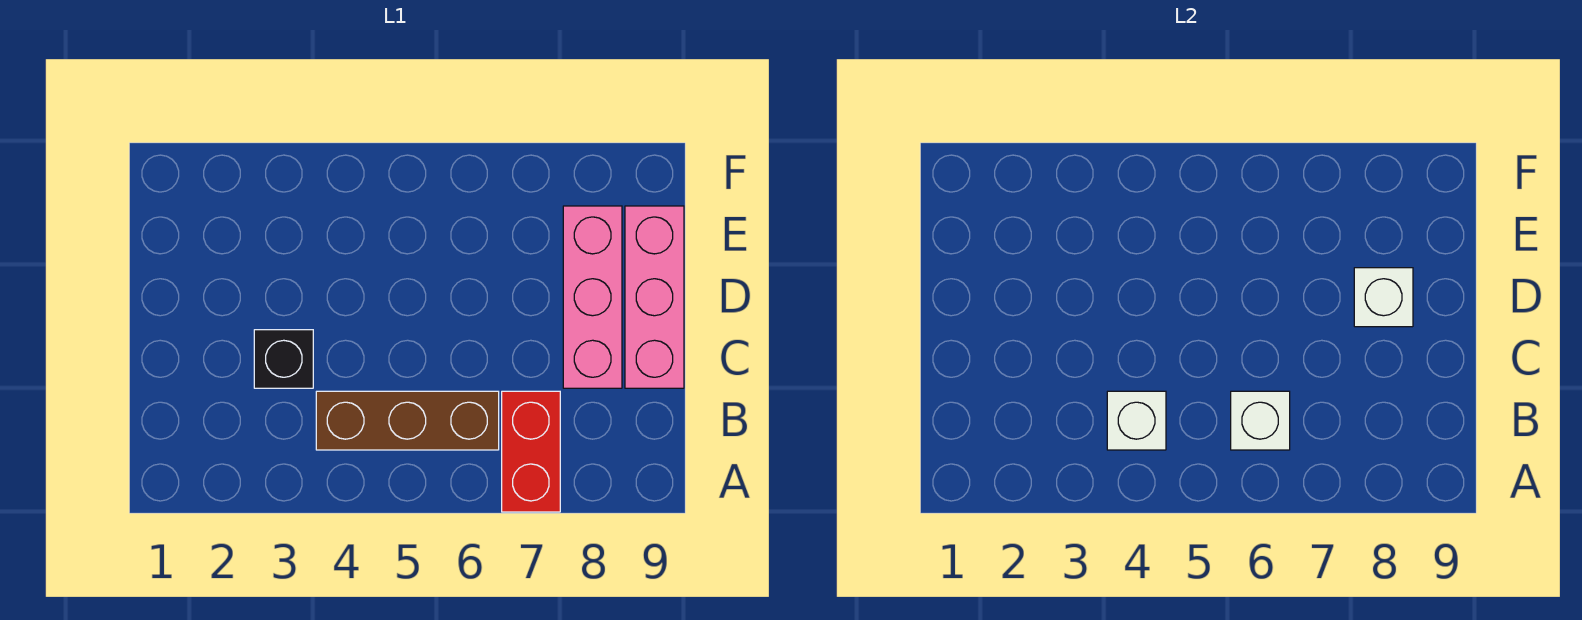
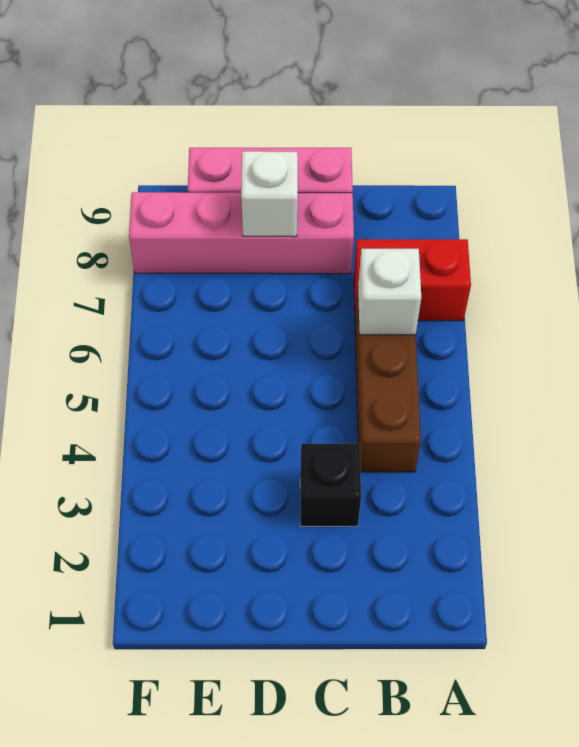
white brick B4 level 2 -> none
pink brick C8:E8 level 1 -> pink brick C8:F8 level 1

